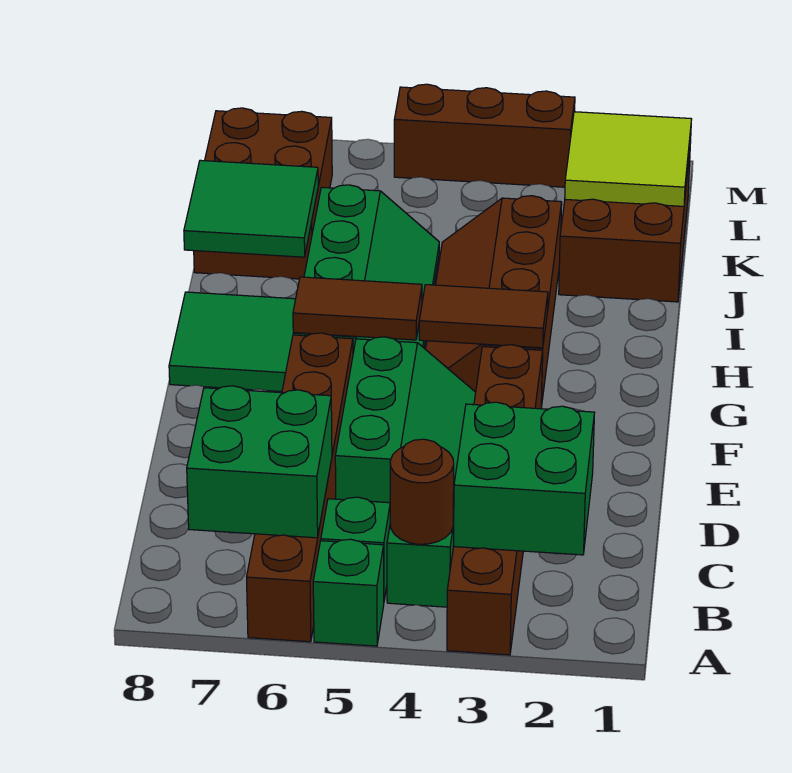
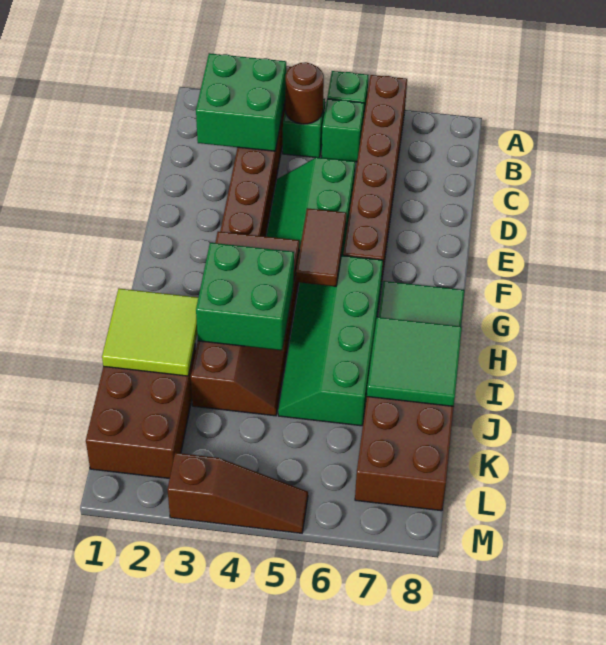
green brick B6:C7 level 2 -> green brick H3:I4 level 2
brown tile G5:G6 level 2 -> brown tile F5:G5 level 2
lime tile K1:L2 level 2 -> lime tile I1:J2 level 2
brown brick M3:M5 level 1 -> brown slope M3:M5 level 1 top 3

